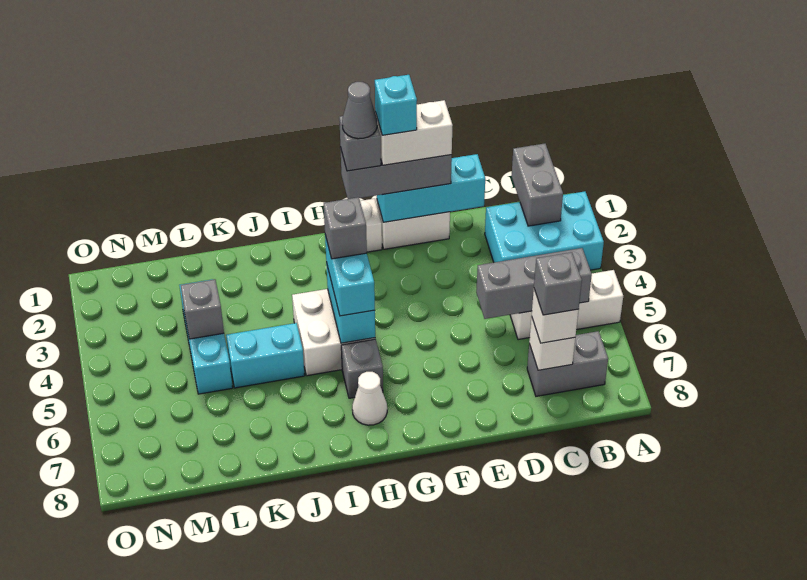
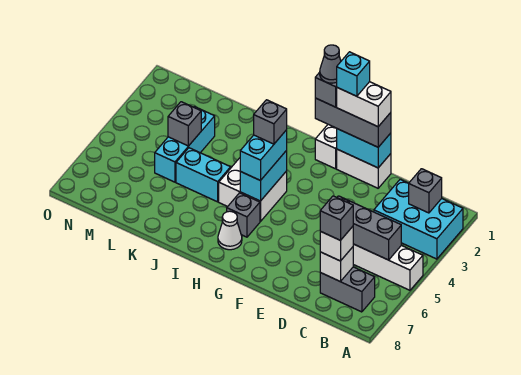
grey brick B1:B2 level 2 -> grey brick B2 level 2
cyan brick D1:F1 level 2 -> cyan brick E1:F1 level 2

